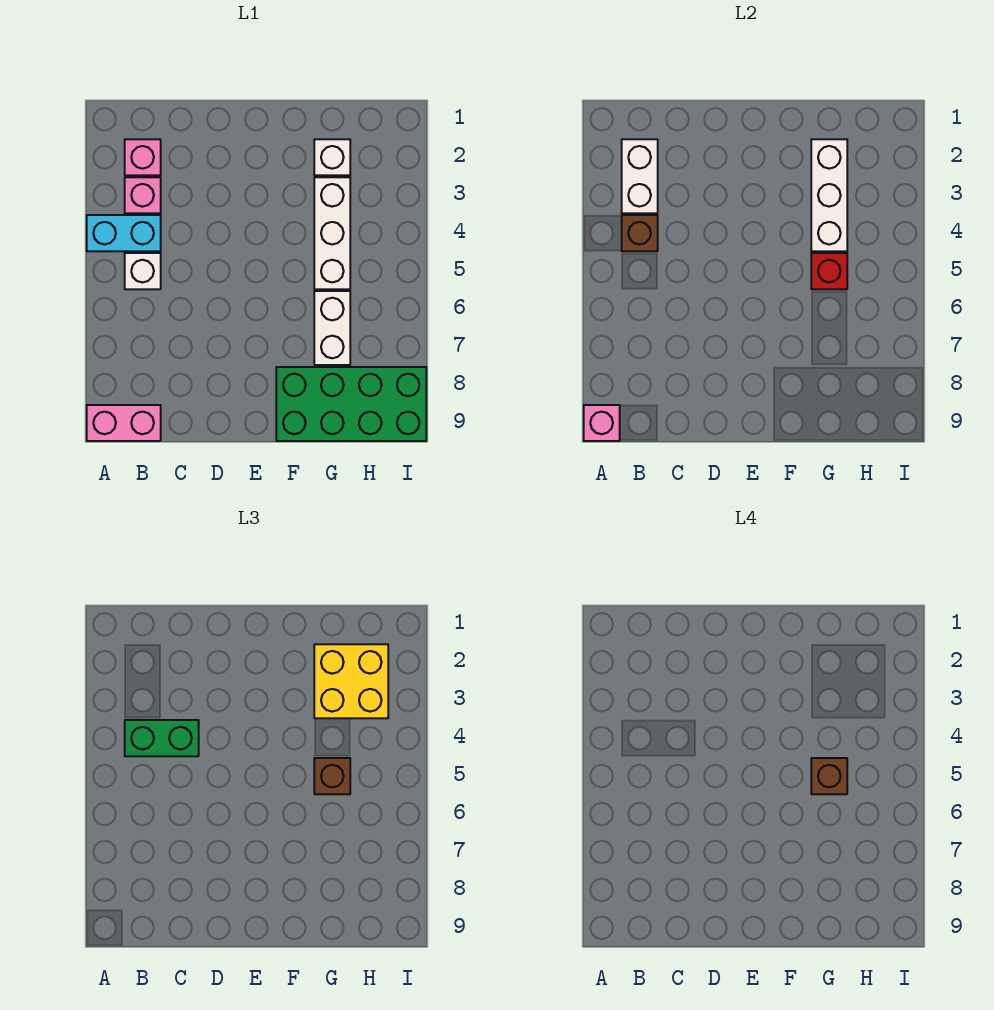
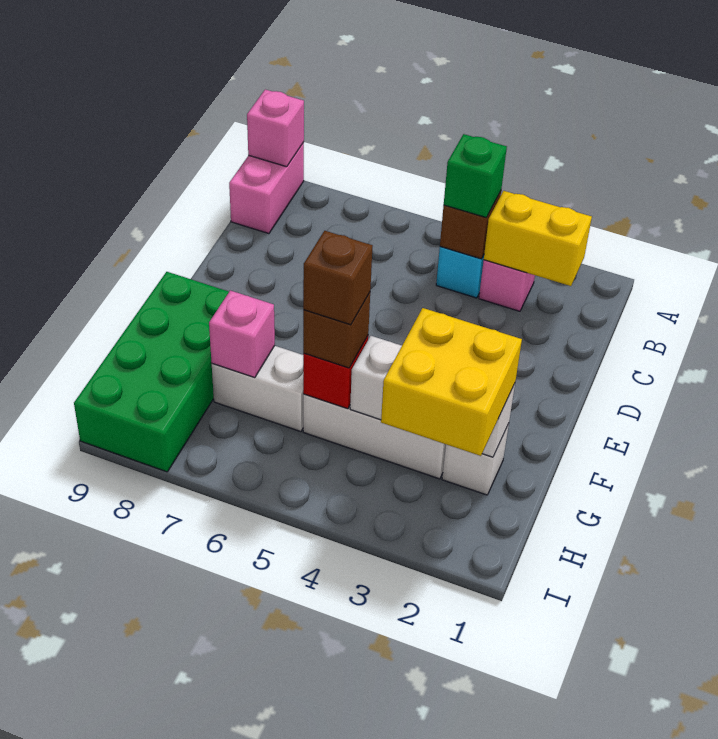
pink brick B2 level 1 -> pink brick G7 level 2
white brick B2:B3 level 2 -> yellow brick B2:B3 level 2
green brick B4:C4 level 3 -> green brick B4 level 3
white brick B5 level 1 -> none

